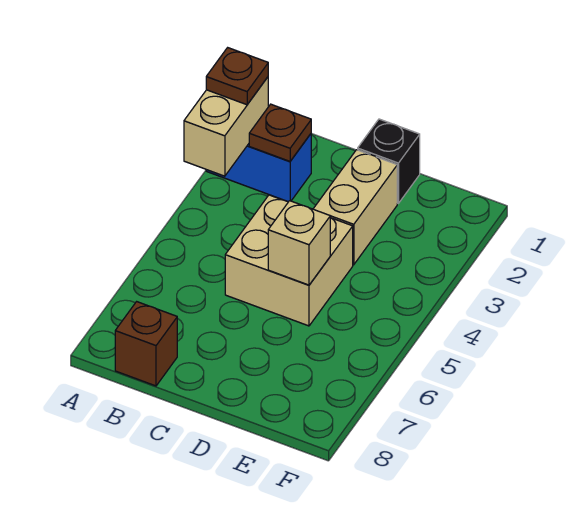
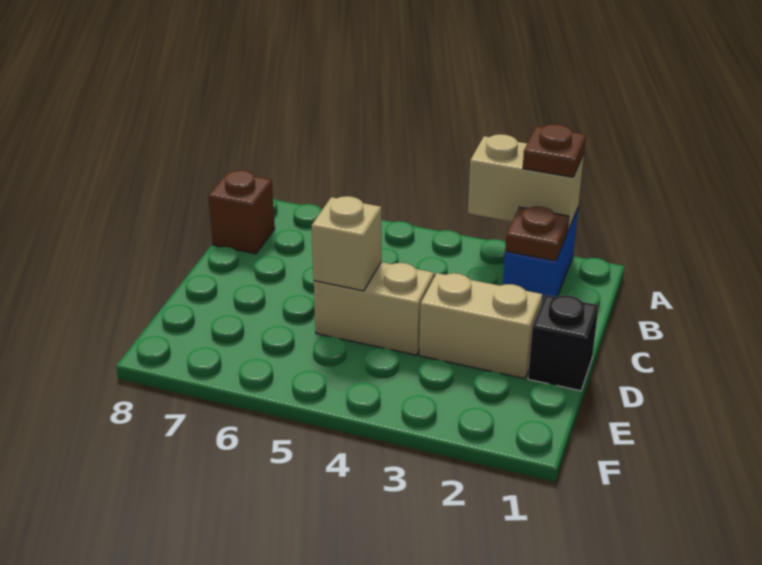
tan brick C4:D5 level 1 -> tan brick D4:D5 level 1

